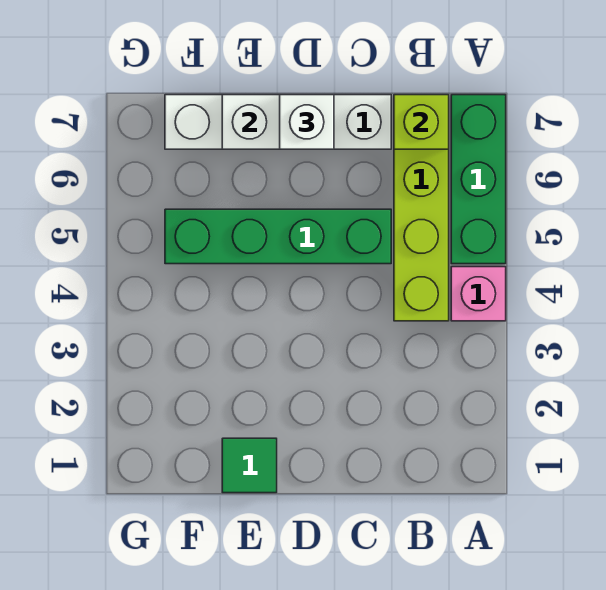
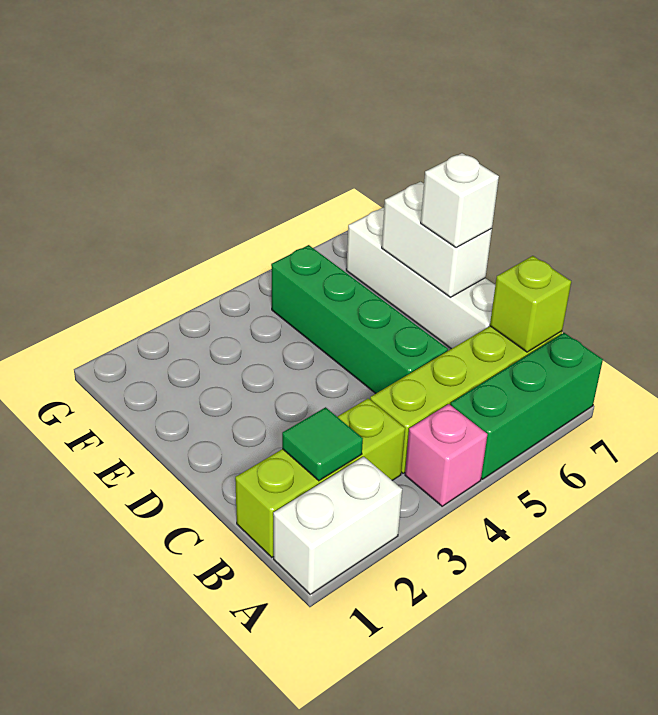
none -> white brick A1:A2 level 1
none -> lime brick B1:B3 level 1
green tile E1 level 1 -> green tile B2 level 2

